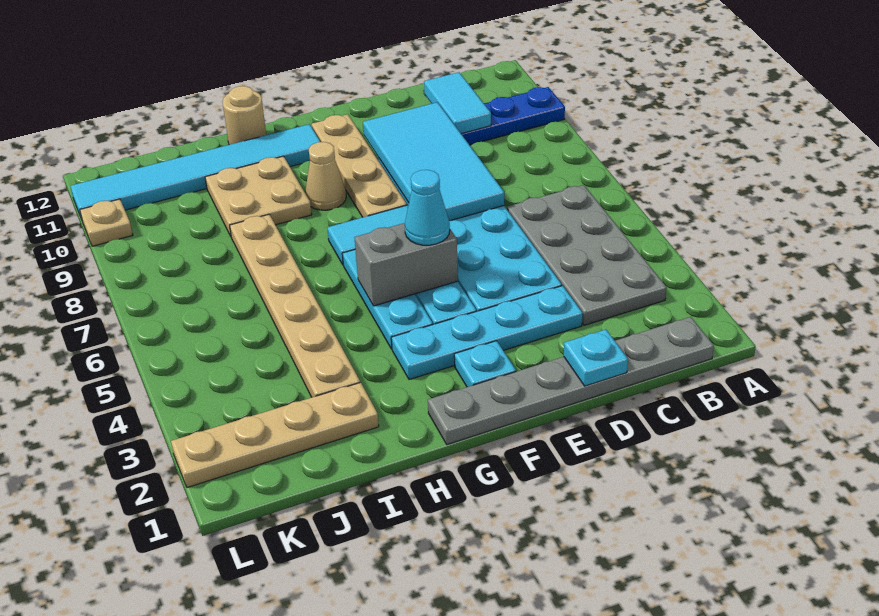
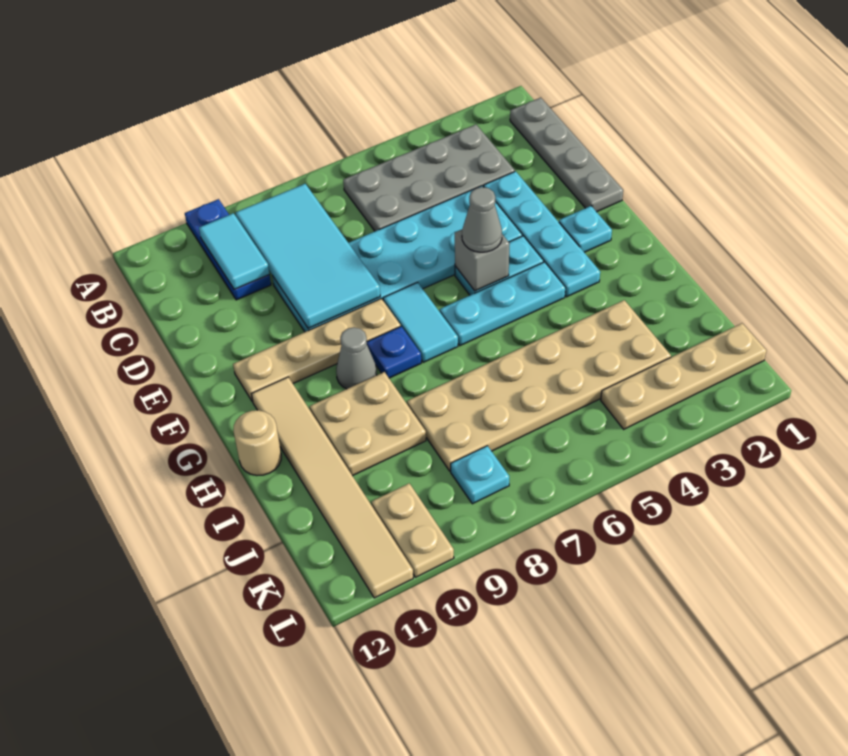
grey plate B1:G1 level 1 -> grey plate B1:E1 level 1
cyan tile C10:C11 level 2 -> cyan tile B10:C10 level 2
cyan plate D1 level 2 -> cyan plate K8 level 1
cyan tile D7:E10 level 2 -> cyan tile B8:E9 level 2
grey brick F5:G5 level 2 -> grey brick F5 level 2
cyan cone F5 level 3 -> grey cone F5 level 3
none -> blue plate G8 level 1
tan cone G9 level 1 -> grey cone G9 level 1
cyan tile G11:L11 level 1 -> tan tile G11:L11 level 1
tan plate I2:L2 level 1 -> tan plate K1:K4 level 1
tan plate I3:I8 level 1 -> tan plate I3:J8 level 1
tan plate L10 level 1 -> tan plate K10:L10 level 1

